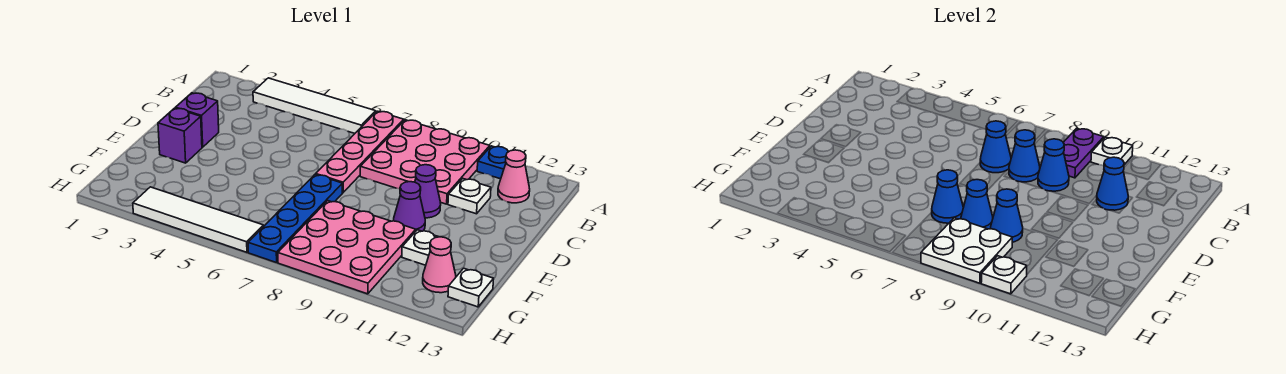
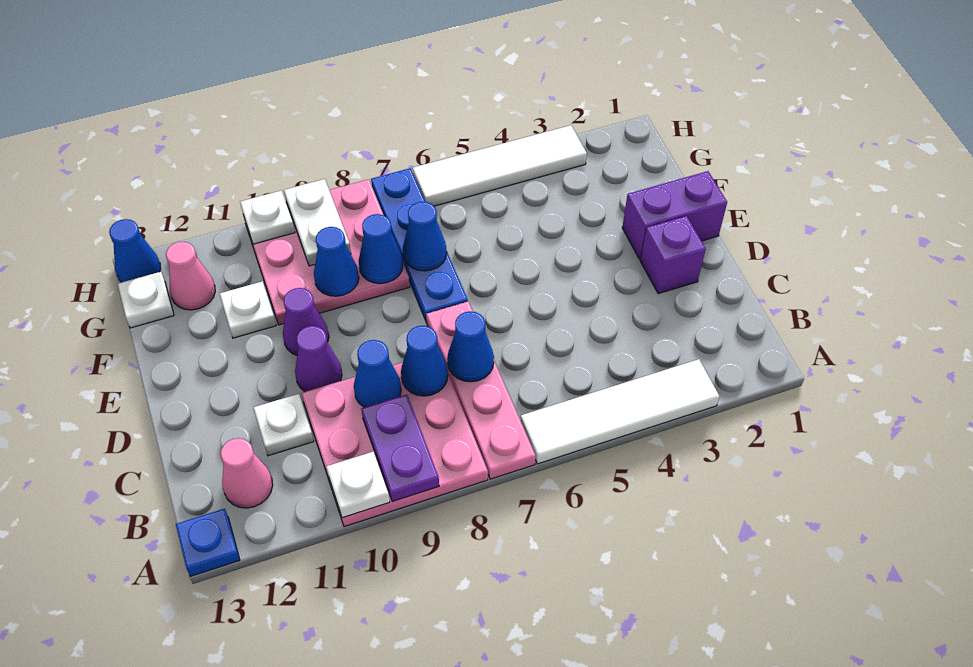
blue plate A11 level 1 -> blue plate A13 level 1
blue cone C11 level 2 -> blue cone H13 level 1
purple brick E2 level 1 -> purple brick E1:E2 level 1
white plate G8:H9 level 2 -> white plate G9:H9 level 2

